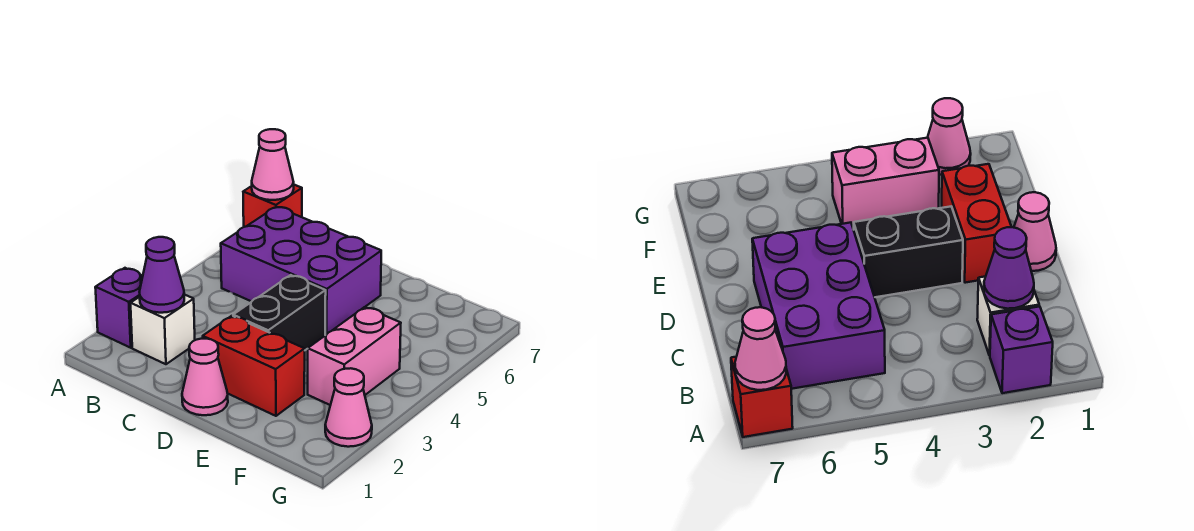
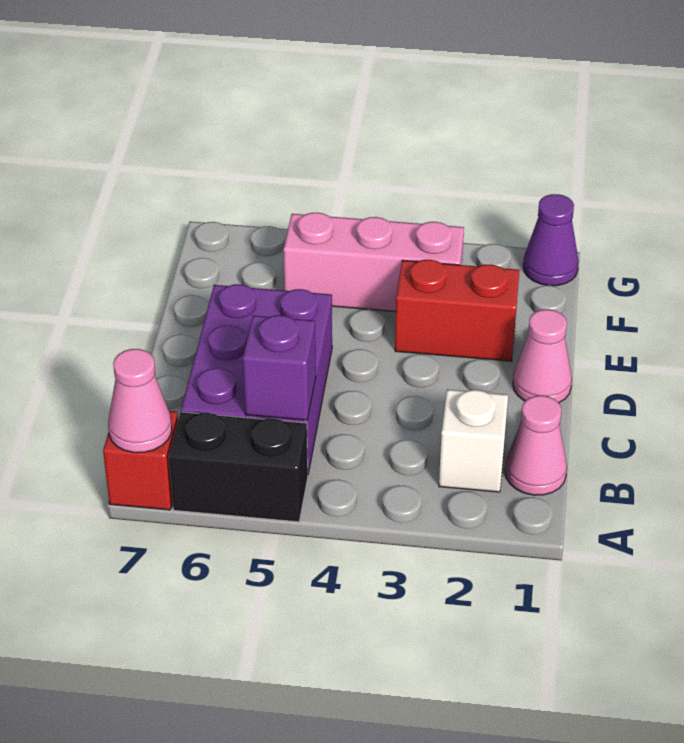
purple brick A2 level 1 -> purple brick B5 level 2
purple cone B2 level 2 -> purple cone G1 level 1
red brick D2:E2 level 1 -> red brick E2:E3 level 1
black brick D3:D4 level 1 -> black brick A5:A6 level 1
pink brick F3:F4 level 1 -> pink brick F3:F5 level 1
pink cone G2 level 1 -> pink cone B1 level 1

